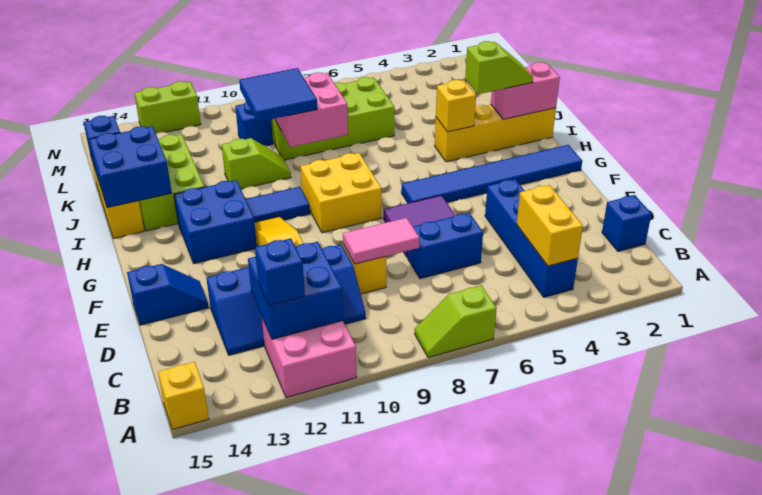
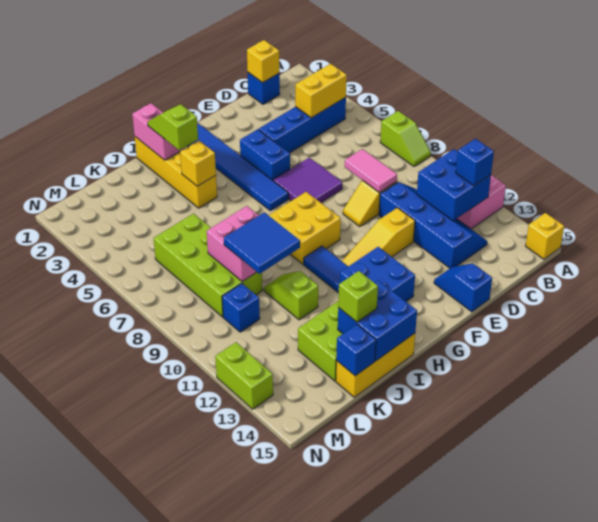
none -> yellow brick C1 level 2
blue brick D6:D7 level 1 -> blue brick F4:F5 level 1
none -> lime brick J14 level 3

